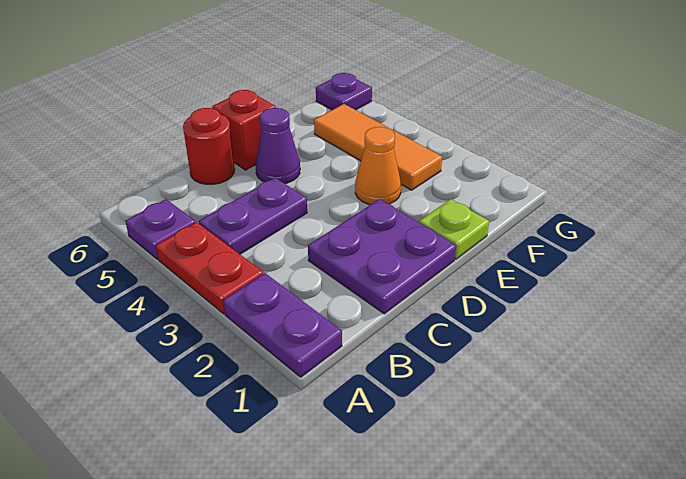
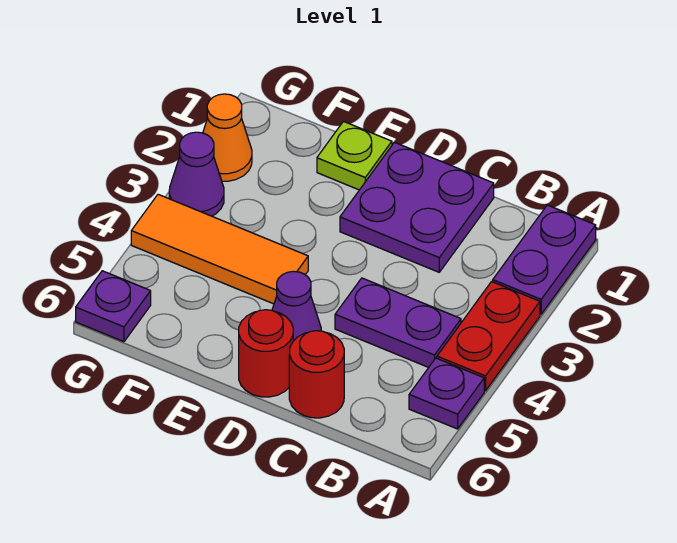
red brick D6 level 1 -> red round brick D6 level 1
orange cone E3 level 1 -> orange cone G2 level 1
orange tile F3:F5 level 1 -> orange tile E4:G4 level 1
none -> purple cone G3 level 1

